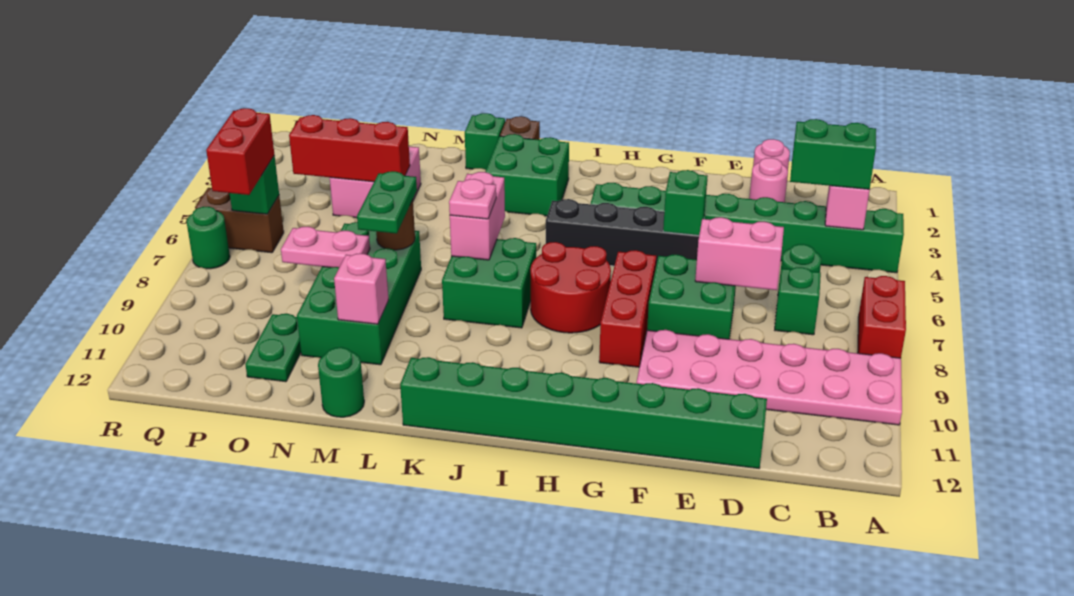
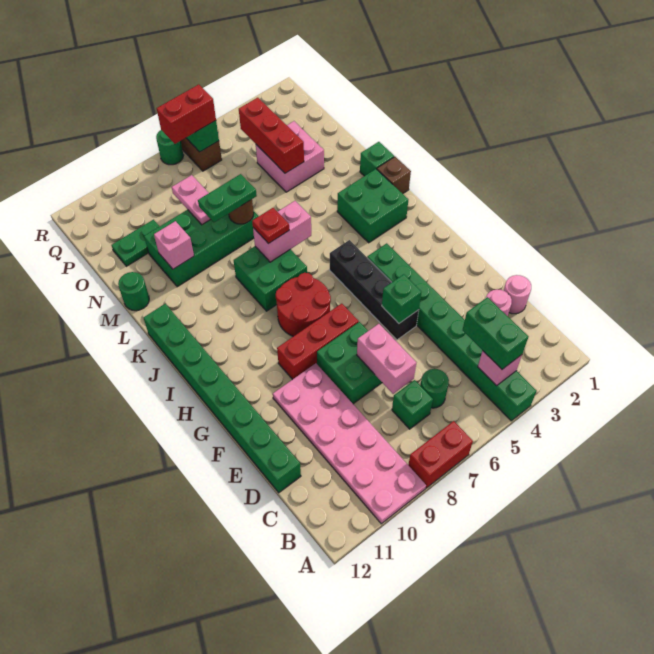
pink plate K7 level 3 -> red plate K7 level 3

